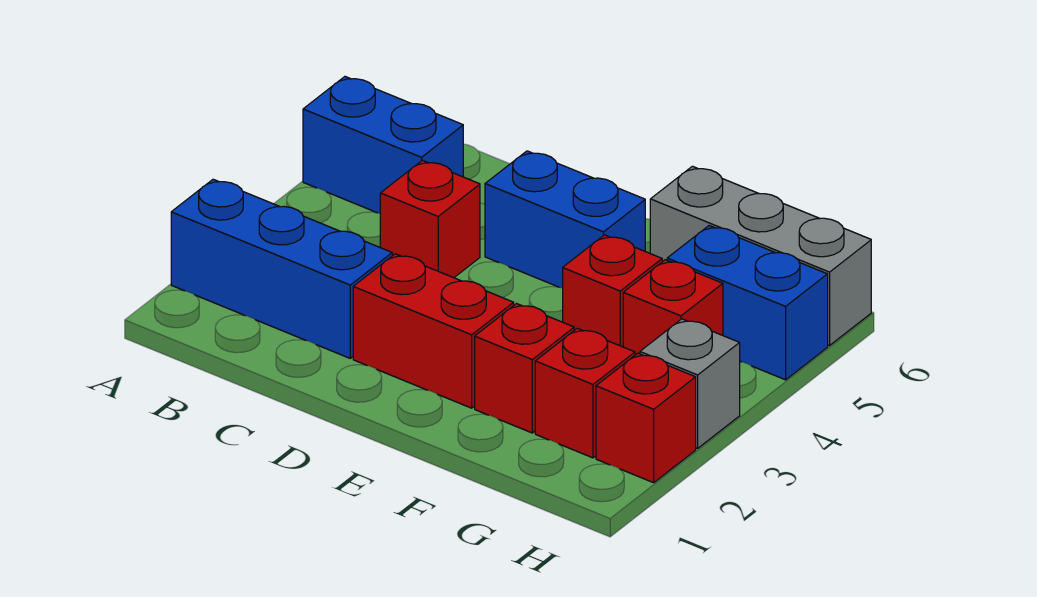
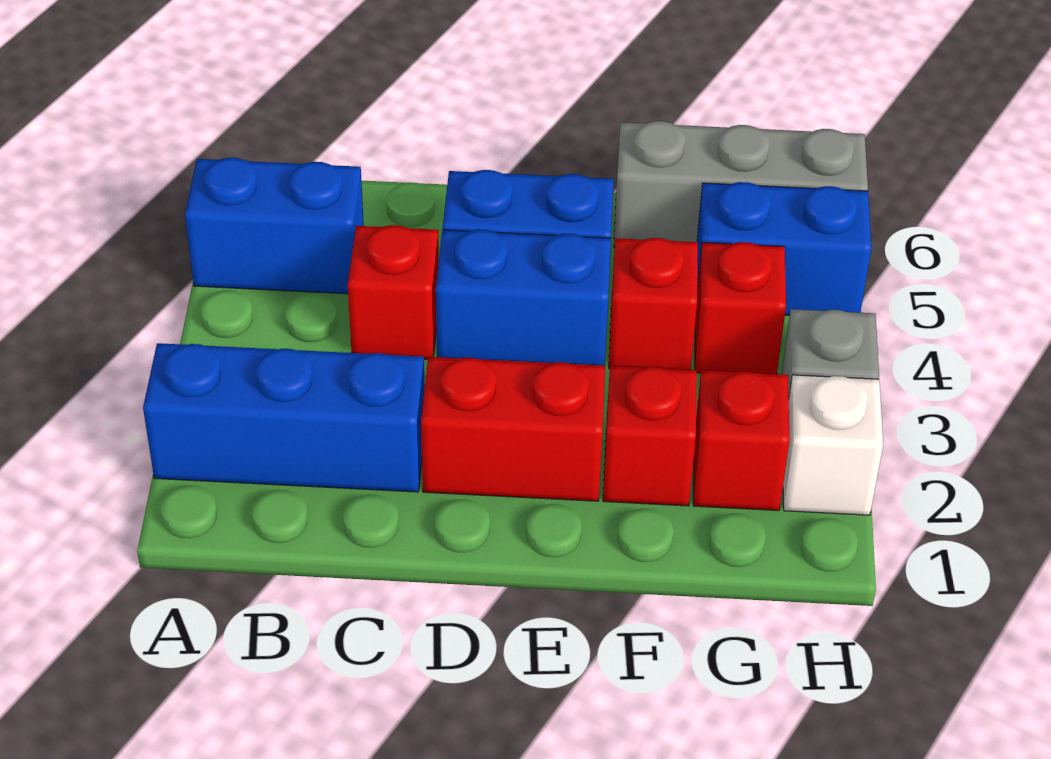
none -> blue brick D4:E4 level 1
red brick H2 level 1 -> white brick H2 level 1

